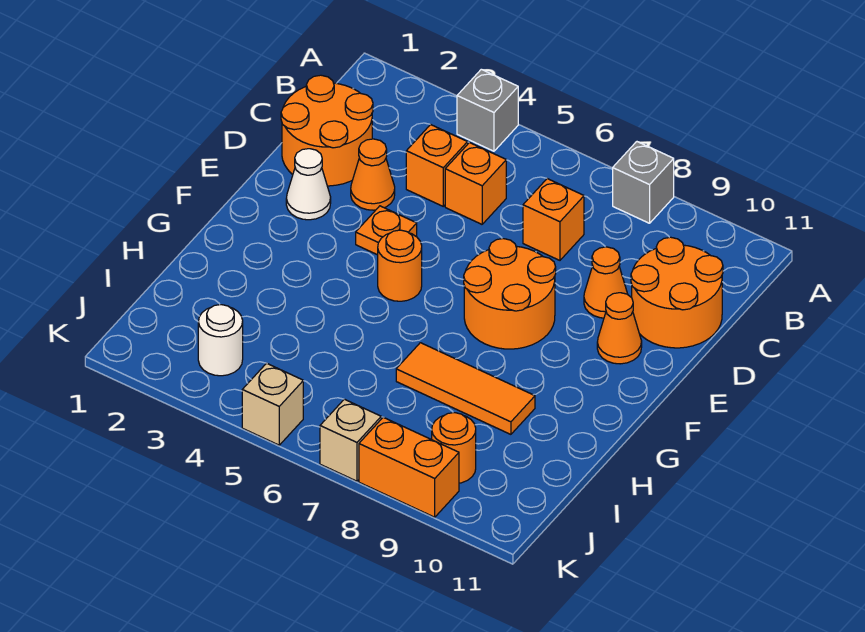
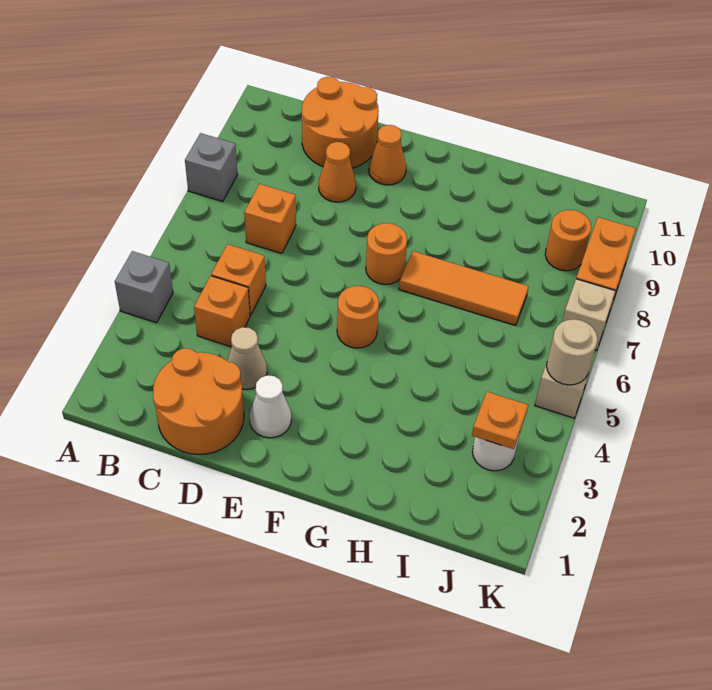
orange cone D3 level 1 -> tan cone D3 level 1
orange plate E4 level 1 -> orange plate J3 level 2
orange round brick E7:F8 level 1 -> orange round brick F7 level 1
orange tile H7:H9 level 1 -> orange tile G7:I7 level 1
none -> tan round brick K5 level 2

